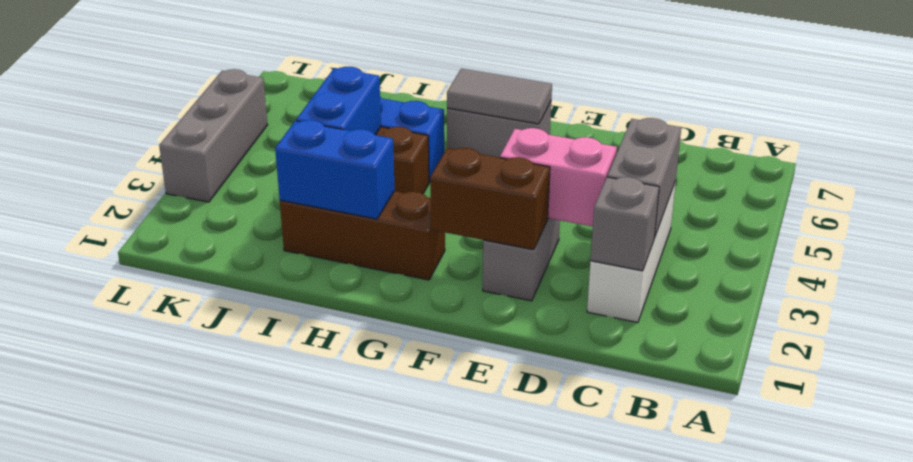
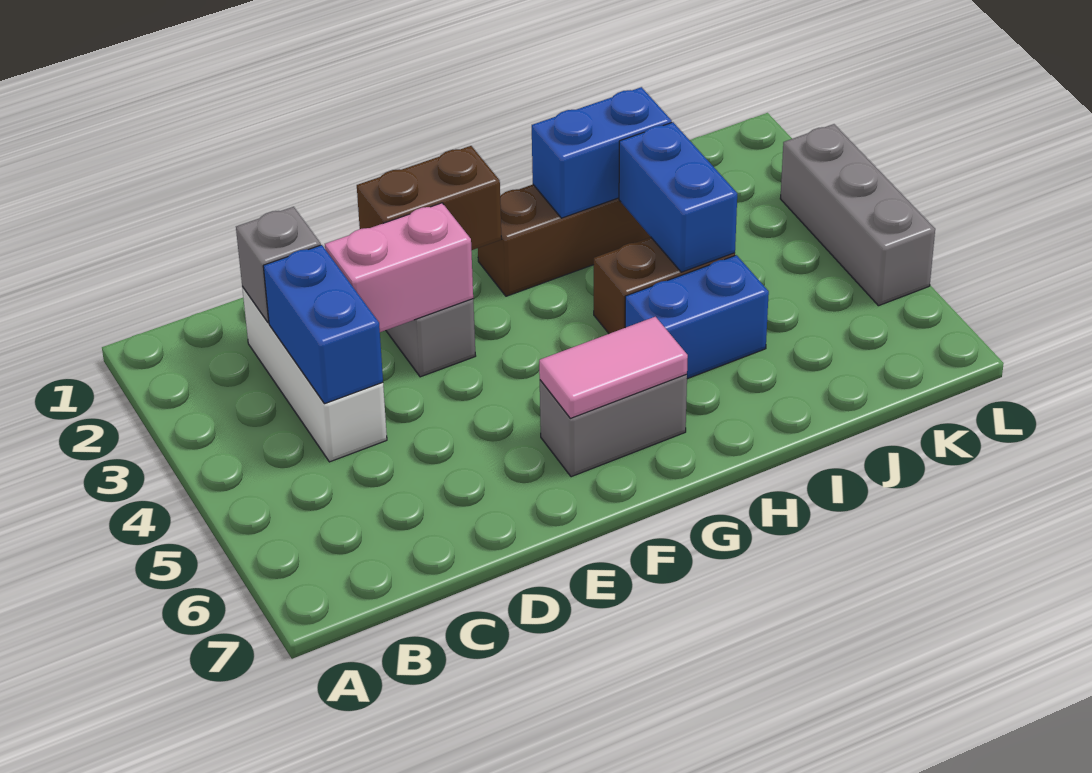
grey brick C3:C4 level 2 -> blue brick C3:C4 level 2
grey tile F6:G6 level 2 -> pink tile F6:G6 level 2

